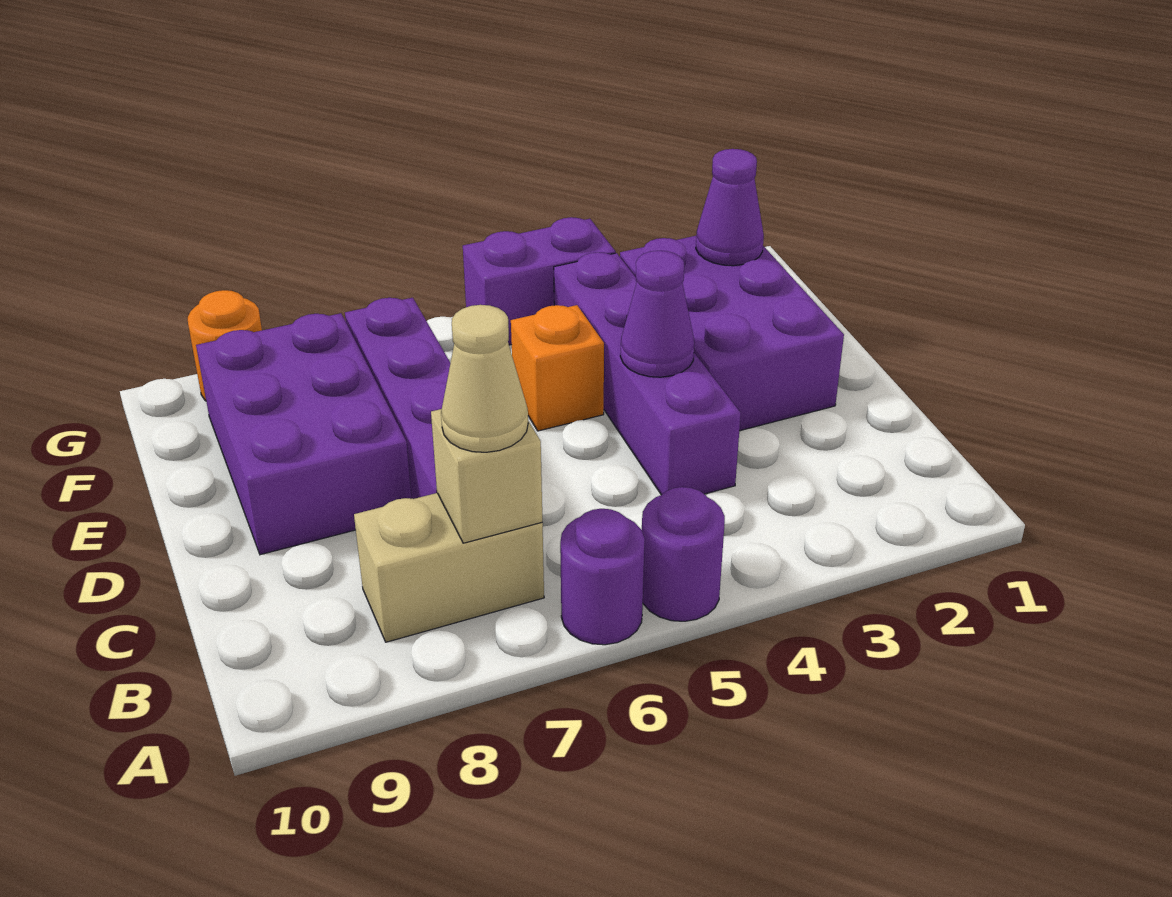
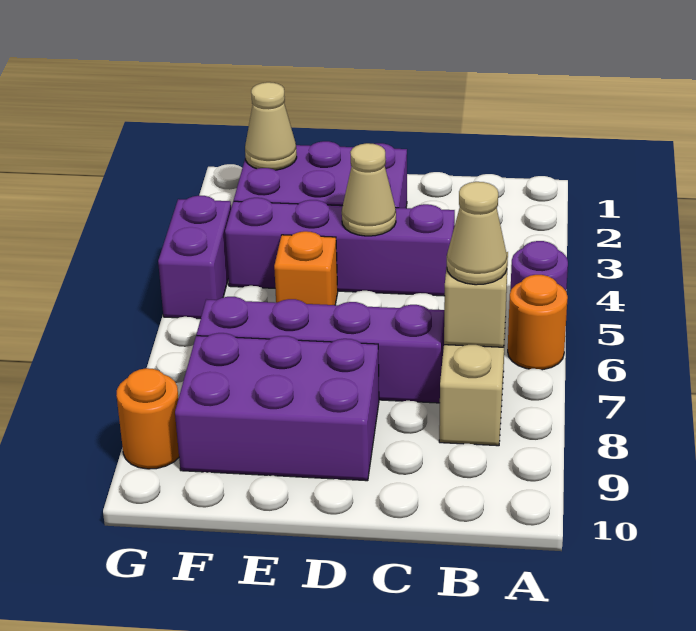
purple round brick A6 level 1 -> orange round brick A6 level 1
purple cone D4 level 2 -> tan cone D4 level 2
purple cone F2 level 2 -> tan cone F2 level 2

